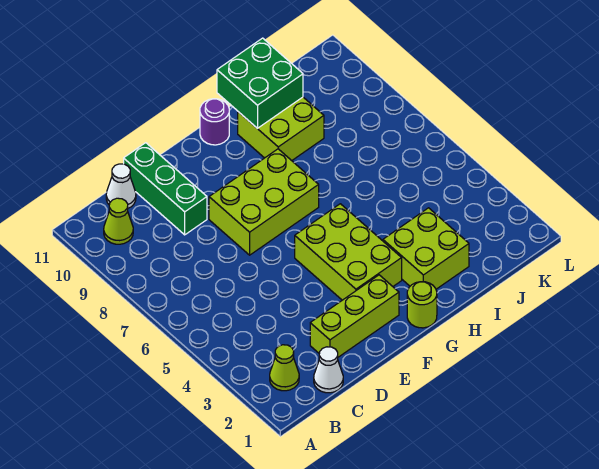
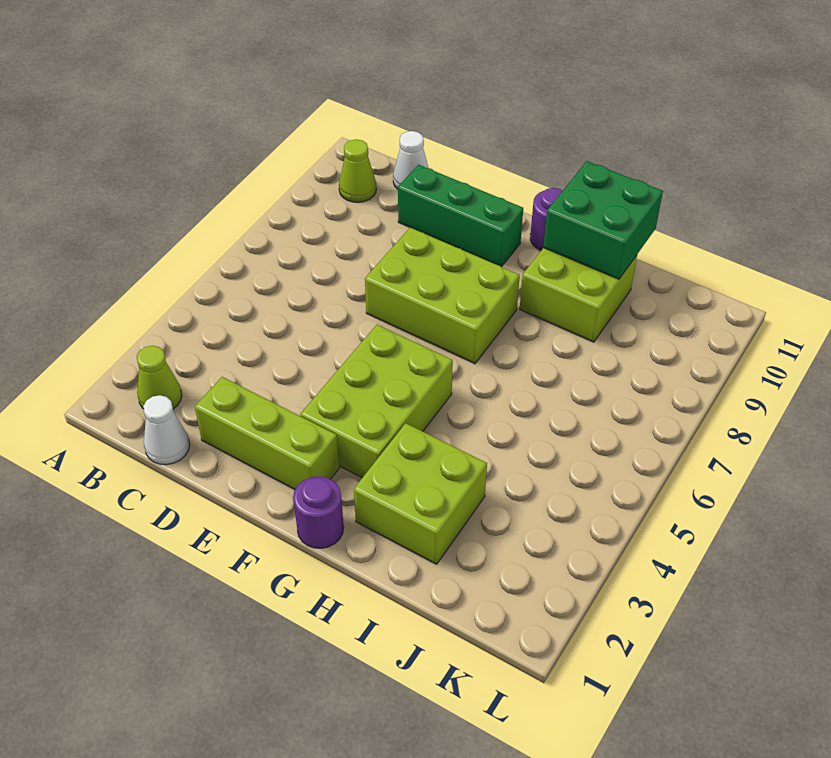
green brick D9:D11 level 1 -> green brick D10:F10 level 1
lime round brick G1 level 1 -> purple round brick G1 level 1

